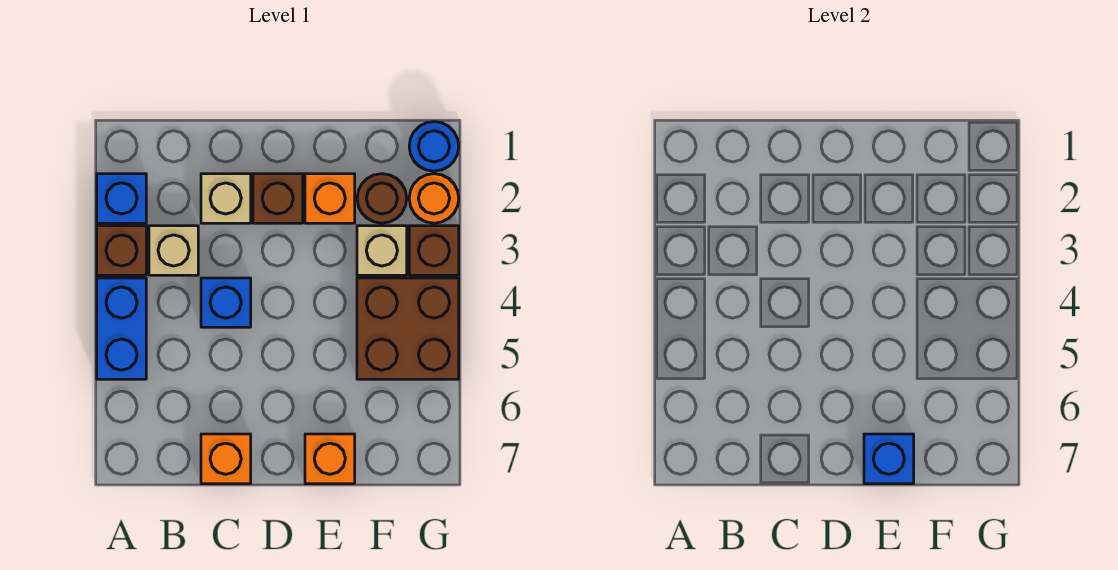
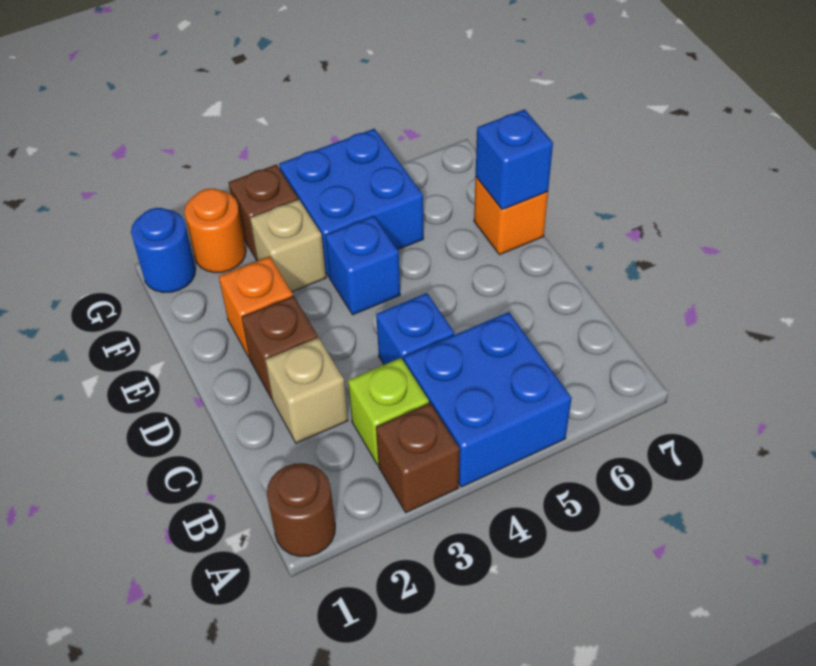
blue brick A2 level 1 -> blue brick E4 level 1
blue brick A4:A5 level 1 -> blue brick A4:B5 level 1
tan brick B3 level 1 -> lime brick B3 level 1
orange brick C7 level 1 -> none
brown round brick F2 level 1 -> brown round brick A1 level 1
brown brick F4:G5 level 1 -> blue brick F4:G5 level 1

